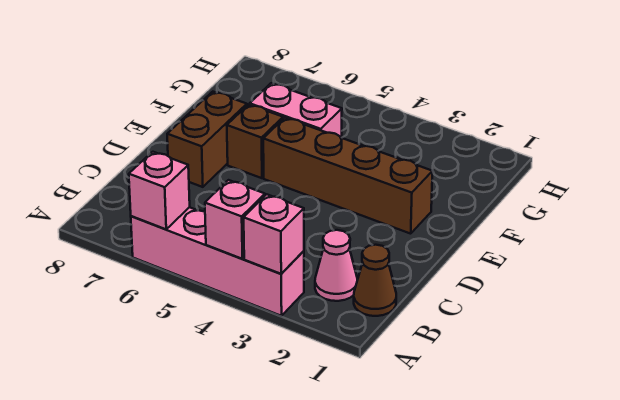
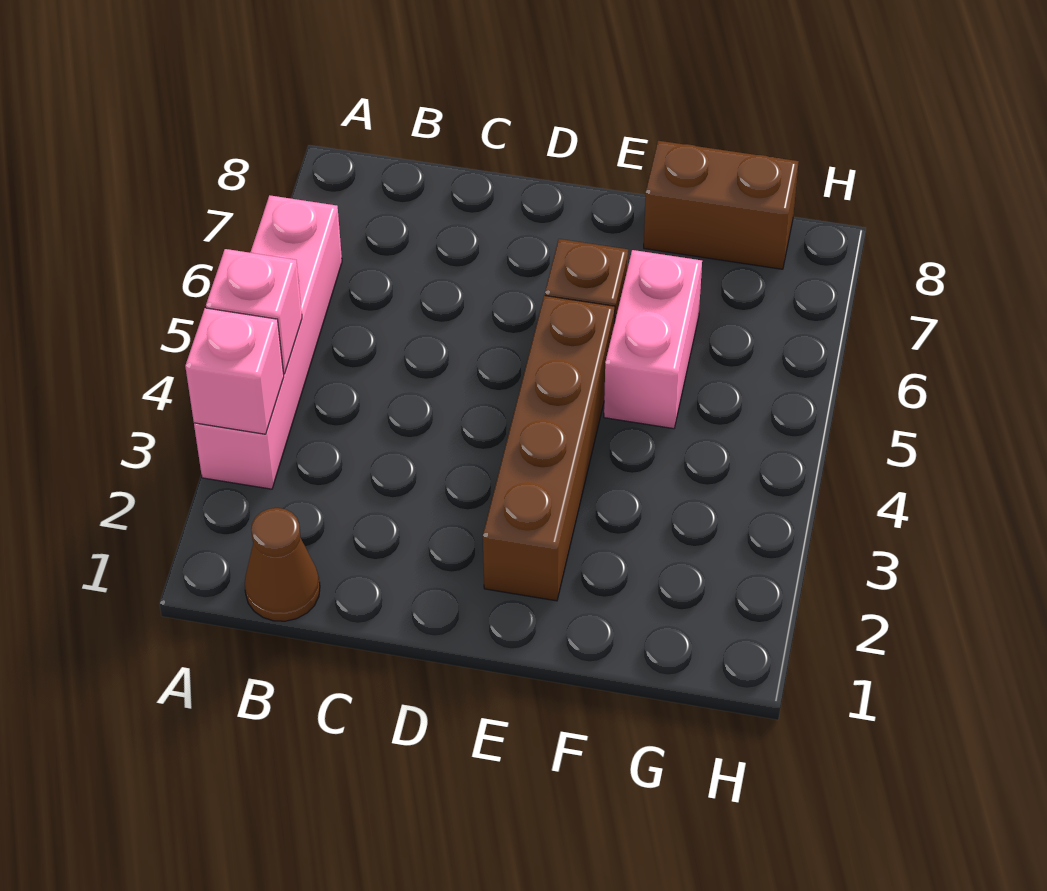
pink brick A6 level 2 -> none
pink cone B2 level 1 -> none
brown brick D7:E7 level 1 -> brown brick F8:G8 level 1

